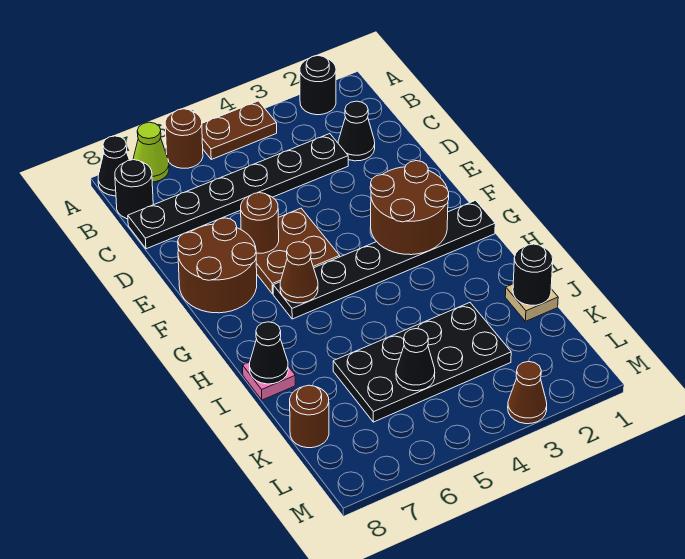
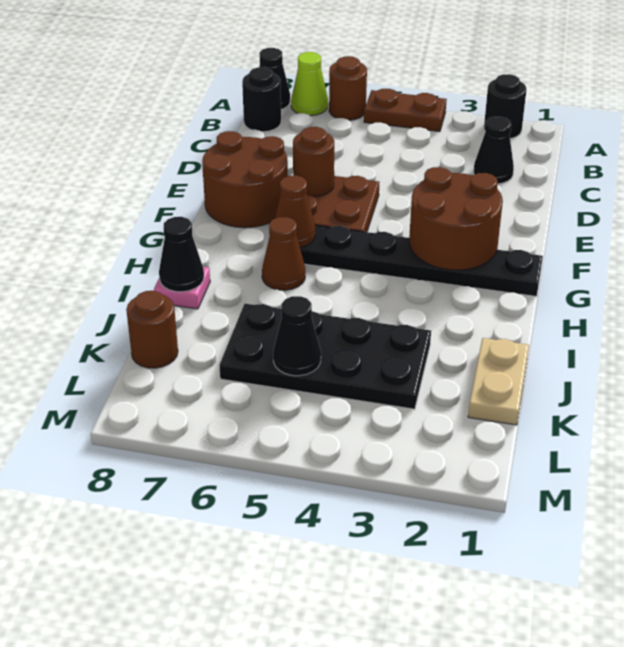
black plate C3:C8 level 1 -> none
tan plate J1 level 1 -> tan plate J1:K1 level 1
black round brick J1 level 2 -> none
brown cone M3 level 1 -> brown cone H6 level 1

